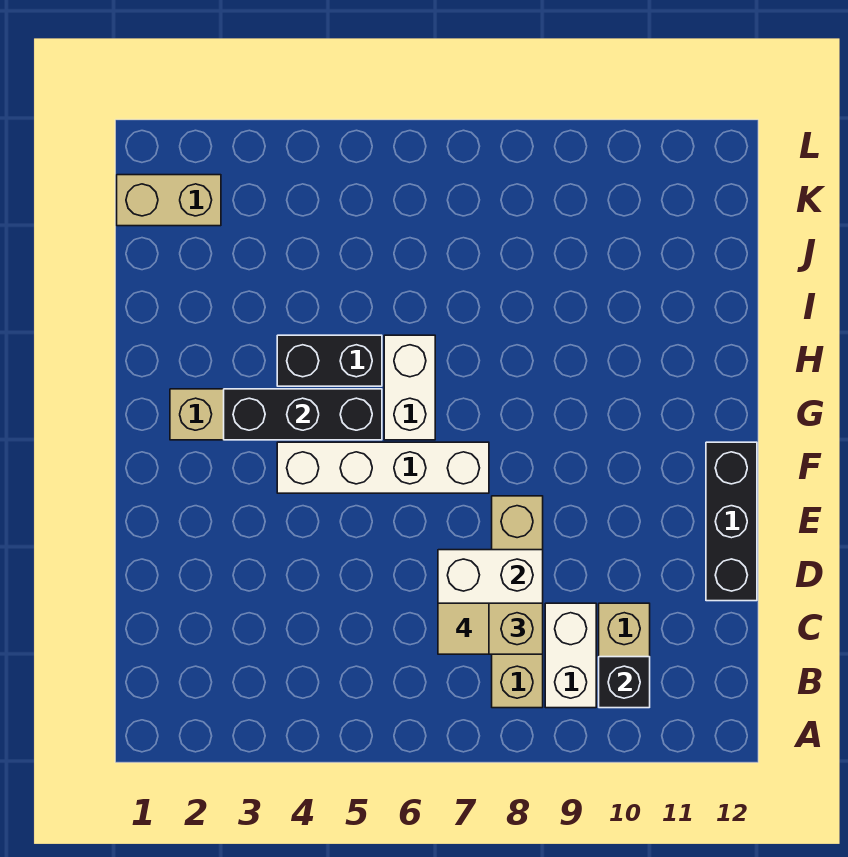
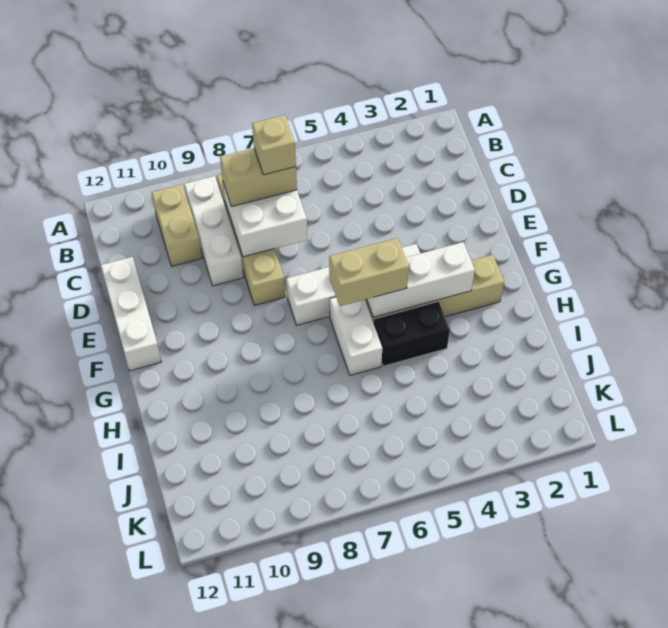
white brick B9:C9 level 1 -> white brick B9:D9 level 1
black brick B10 level 2 -> none
tan tile C7 level 4 -> tan brick C7 level 4
black brick D12:F12 level 1 -> white brick D12:F12 level 1
black brick G3:G5 level 2 -> white brick G3:G5 level 2
tan brick K1:K2 level 1 -> tan brick G5:G6 level 3

